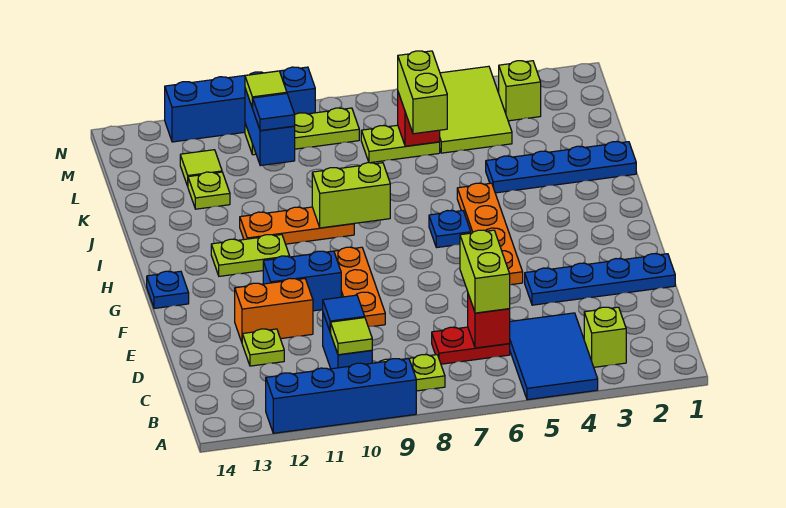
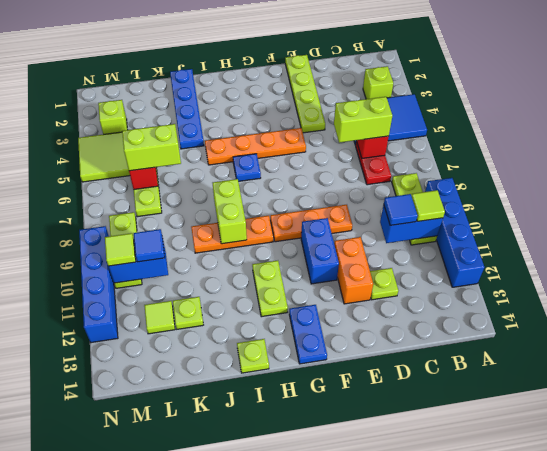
blue plate E1:E4 level 1 -> lime plate E1:E4 level 1
blue plate G14 level 1 -> blue plate G13:G14 level 1
orange plate I9:I11 level 1 -> orange plate H9:J9 level 1
none -> lime plate I14 level 1

